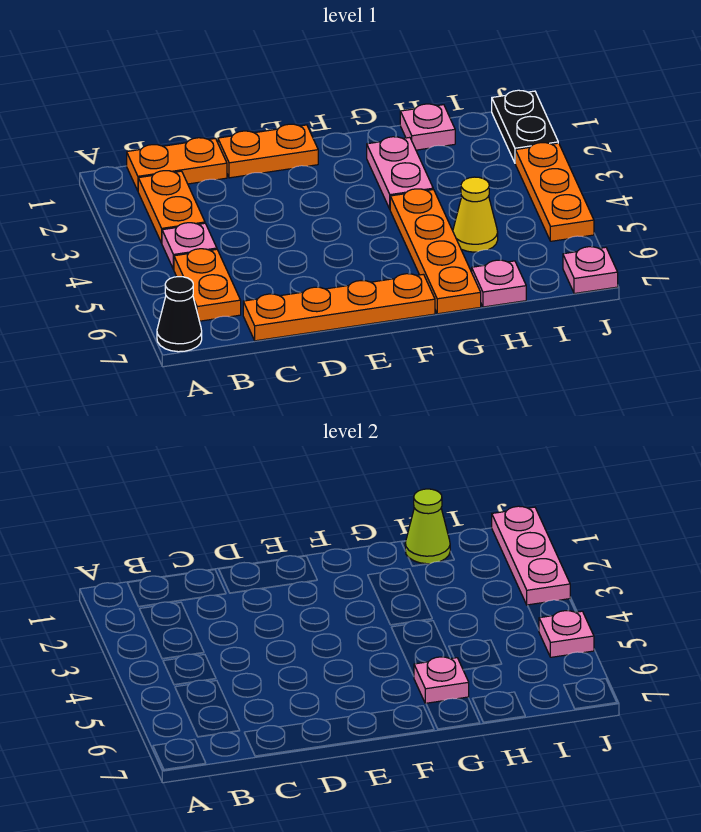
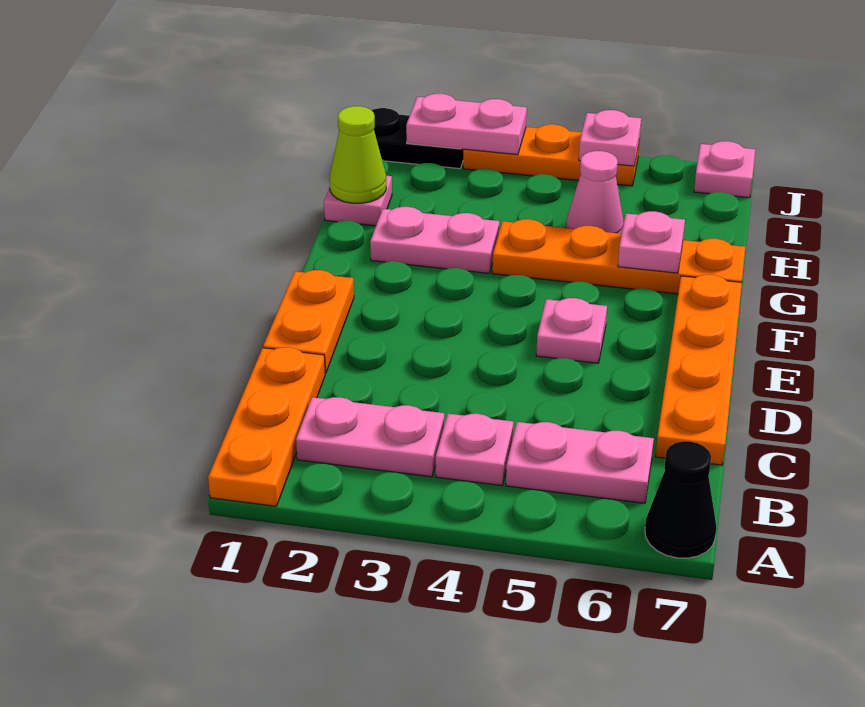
orange plate B1:C1 level 1 -> orange plate A1:C1 level 1
orange plate B2:B3 level 1 -> pink plate B2:B3 level 1
orange plate B5:B6 level 1 -> pink plate B5:B6 level 1
yellow cone H5 level 1 -> pink cone H5 level 1
pink plate H7 level 1 -> pink plate E5 level 1
pink plate J1:J3 level 2 -> pink plate J2:J3 level 2

